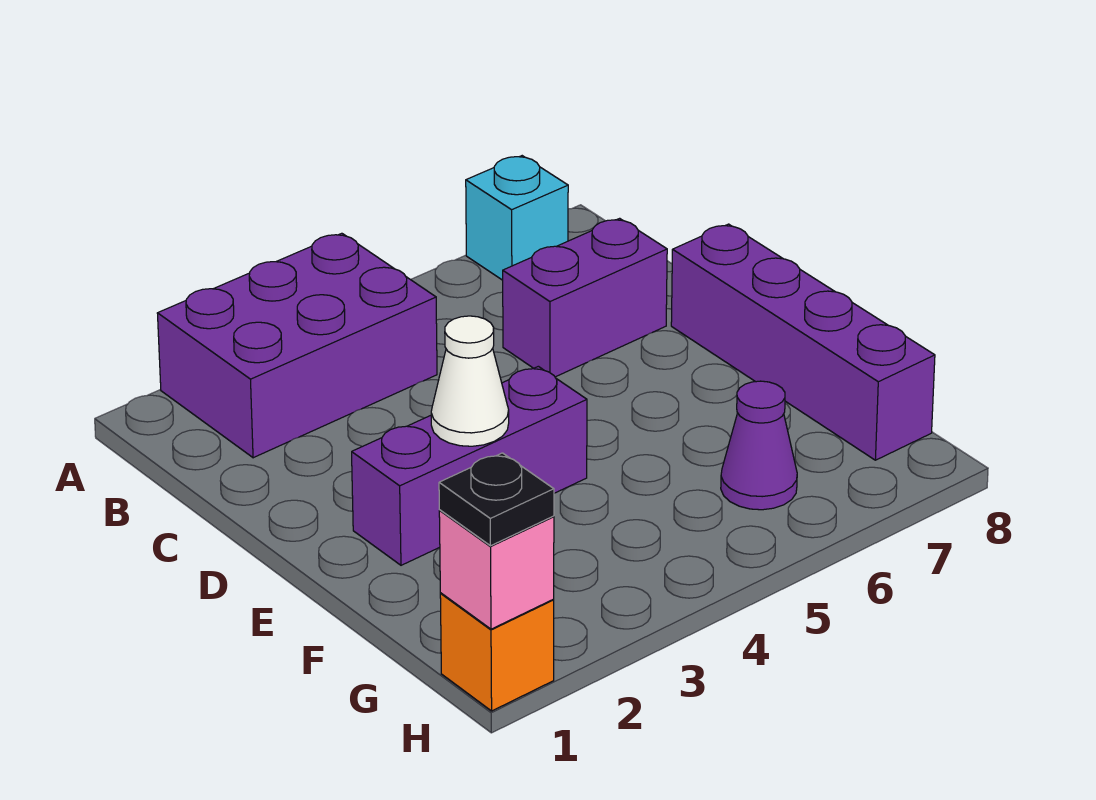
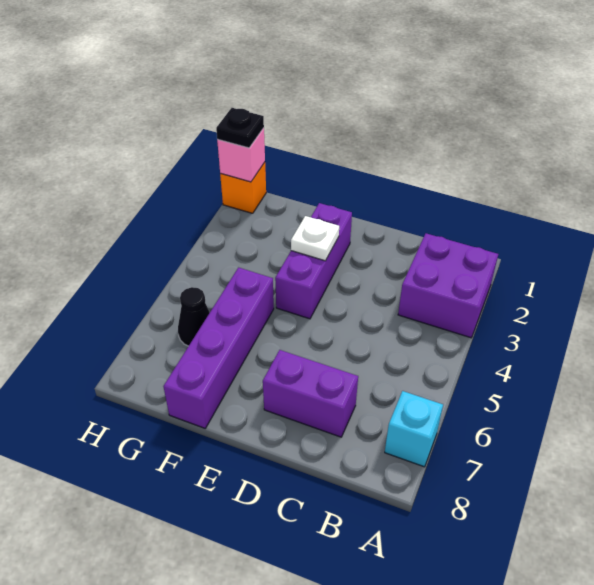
purple brick A2:B4 level 1 -> purple brick A2:B3 level 1
purple brick C6:C7 level 1 -> purple brick C7:D7 level 1
purple brick D8:G8 level 1 -> purple brick F5:F8 level 1
white cone E3 level 2 -> white plate E3 level 2
purple cone G6 level 1 -> black cone G6 level 1

